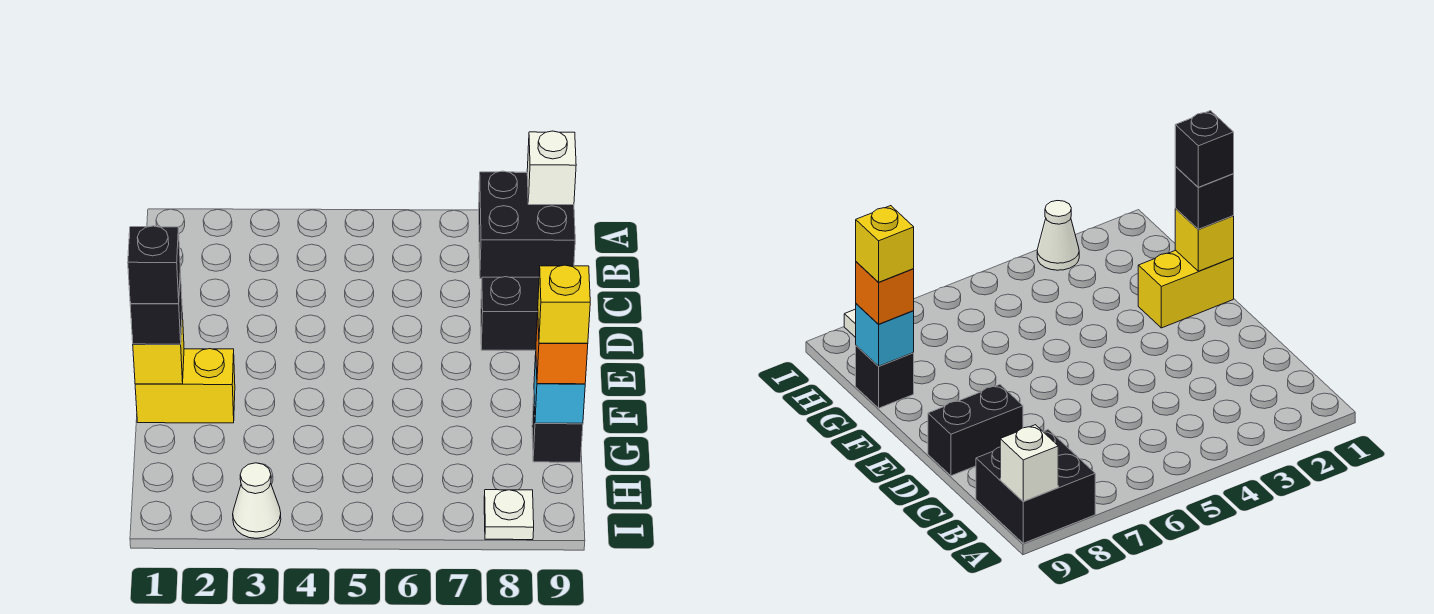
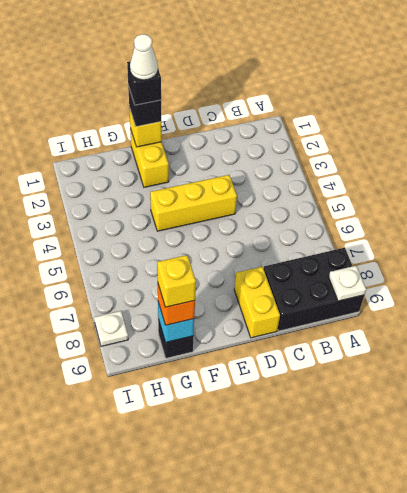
black brick A8:B9 level 1 -> black brick A8:C9 level 1
white brick A9 level 2 -> white plate A9 level 2
none -> yellow brick D4:F4 level 1
black brick D8:D9 level 1 -> yellow brick D8:D9 level 1
white cone I3 level 1 -> white cone F1 level 5

